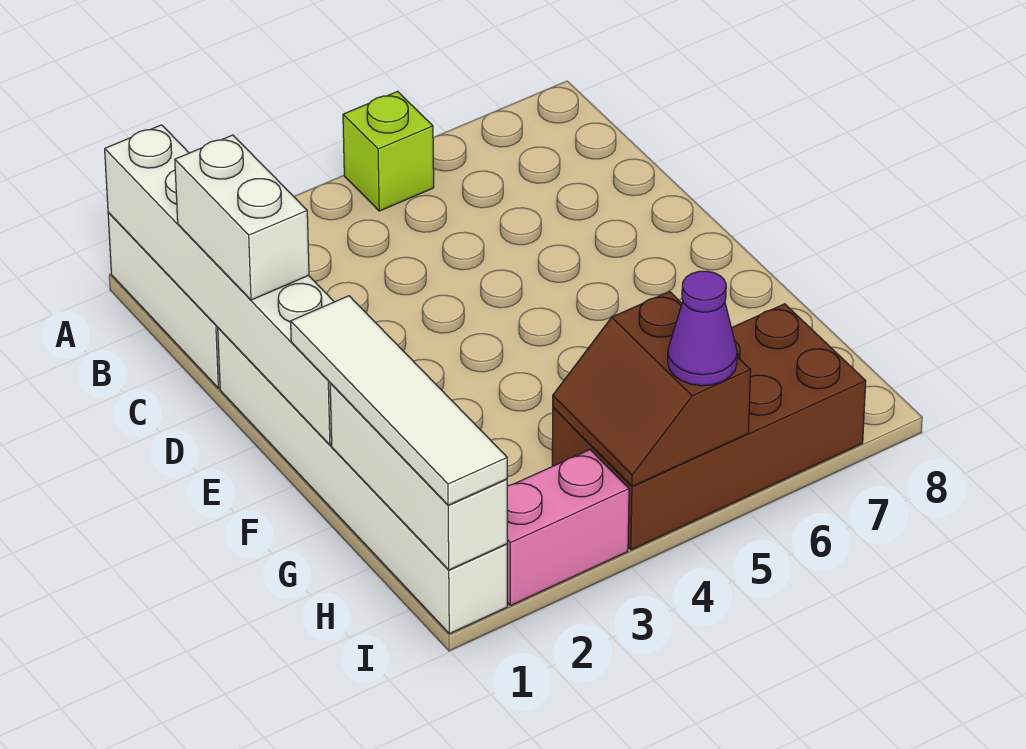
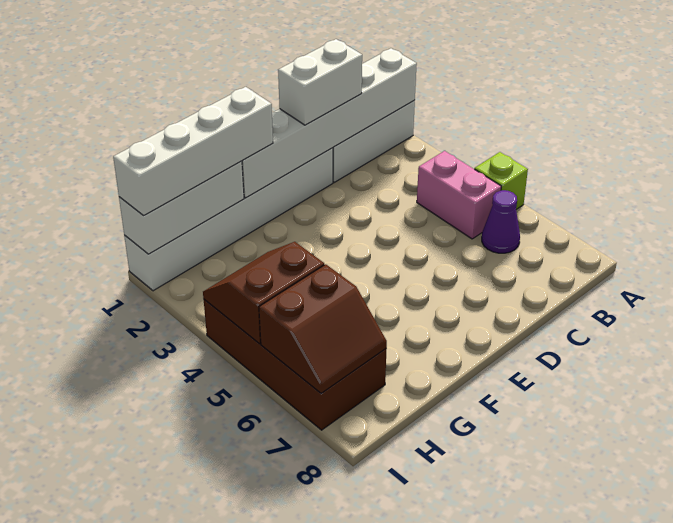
white tile F1:I1 level 3 -> white brick F1:I1 level 3
none -> brown slope H6:I7 level 2 top 6
pink brick I2:I3 level 1 -> pink brick B4:B5 level 1
purple cone I5 level 3 -> purple cone B6 level 1

